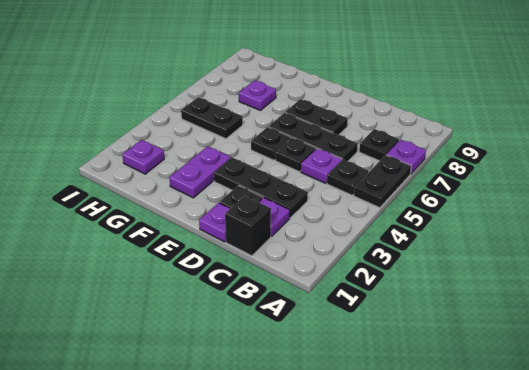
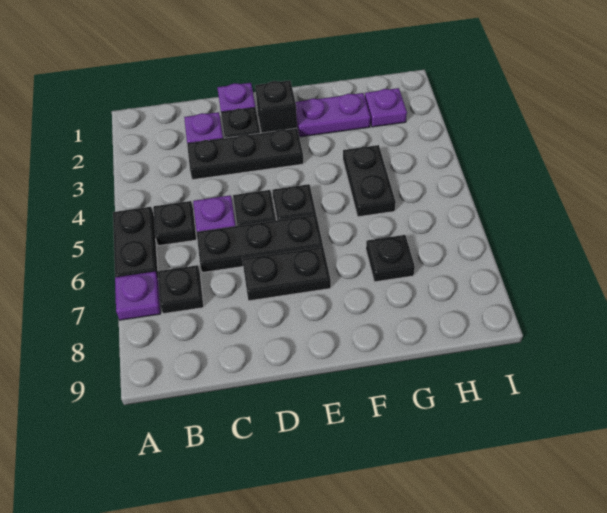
black brick C1 level 1 -> black brick E2 level 1
purple plate F2:F3 level 1 -> purple plate F2:G2 level 1
black plate G5:H5 level 1 -> black plate G4:G5 level 1
purple plate G7 level 1 -> black plate G7 level 1

